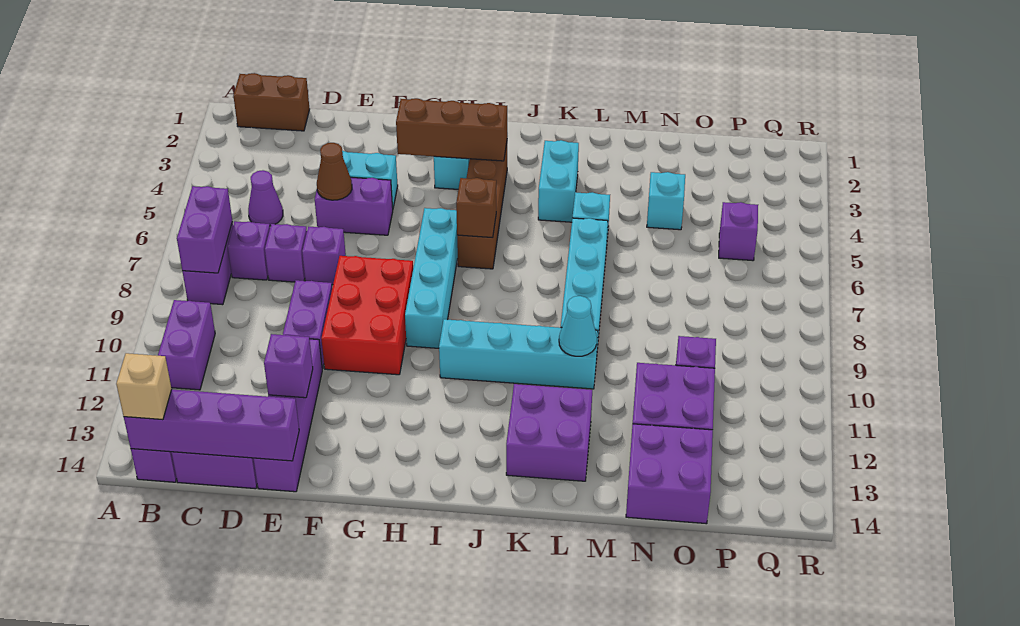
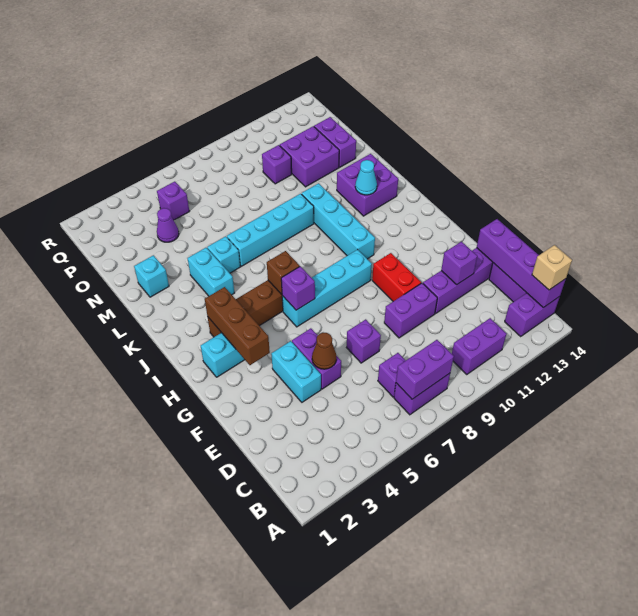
brown brick B1:C1 level 1 -> none
purple cone C5 level 1 -> purple cone O4 level 1
purple brick D7 level 1 -> purple brick H6 level 2
red brick F8:G10 level 1 -> red brick F10:G10 level 1
cyan brick K3:K4 level 1 -> cyan brick K4:L4 level 1
cyan cone L10 level 2 -> cyan cone K12 level 2
cyan brick N4 level 1 -> cyan brick M2 level 1
purple brick N13:O14 level 1 -> purple brick N13:O13 level 1

